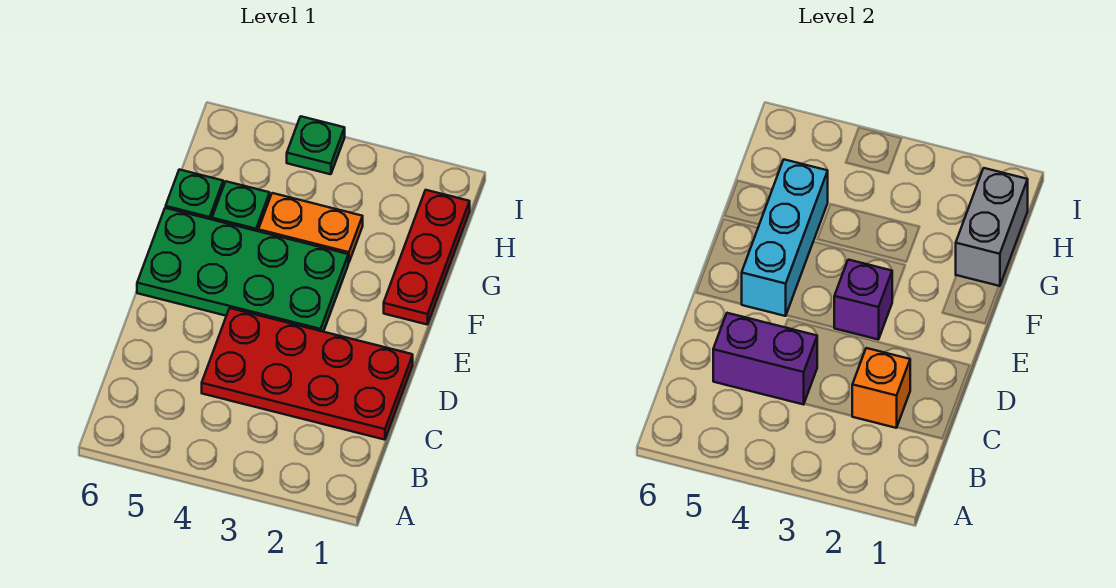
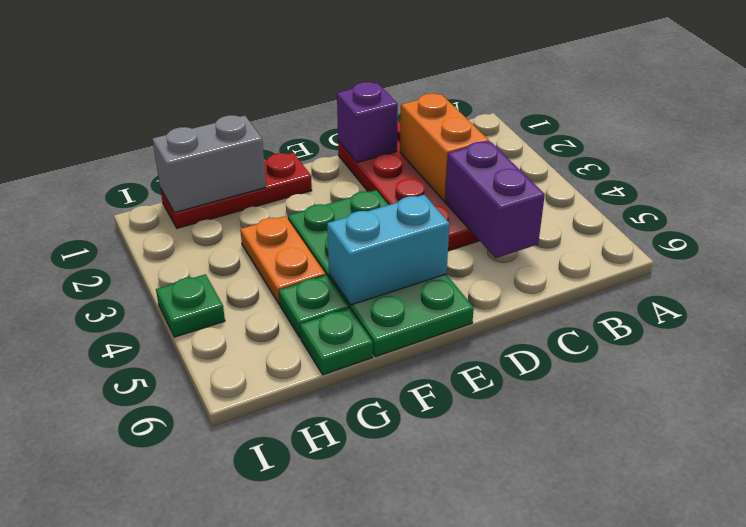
orange brick C2 level 2 -> orange brick C2:C3 level 2
purple brick E3 level 2 -> purple brick D1 level 2
cyan brick E5:G5 level 2 -> cyan brick E5:F5 level 2

